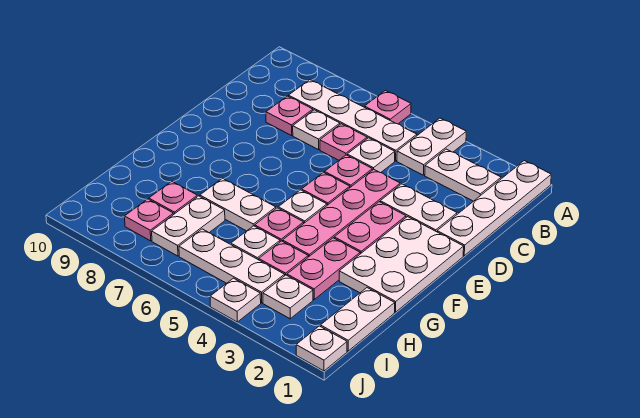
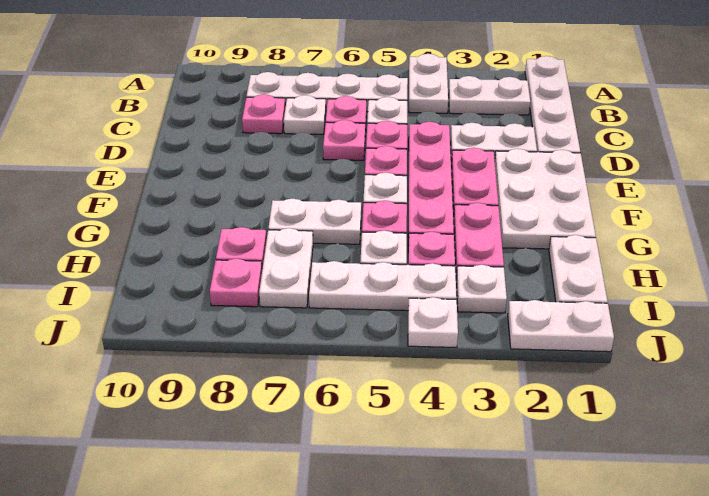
pink plate A6 level 1 -> pink plate D6 level 1
white plate J1 level 1 -> white plate J1:J2 level 1

